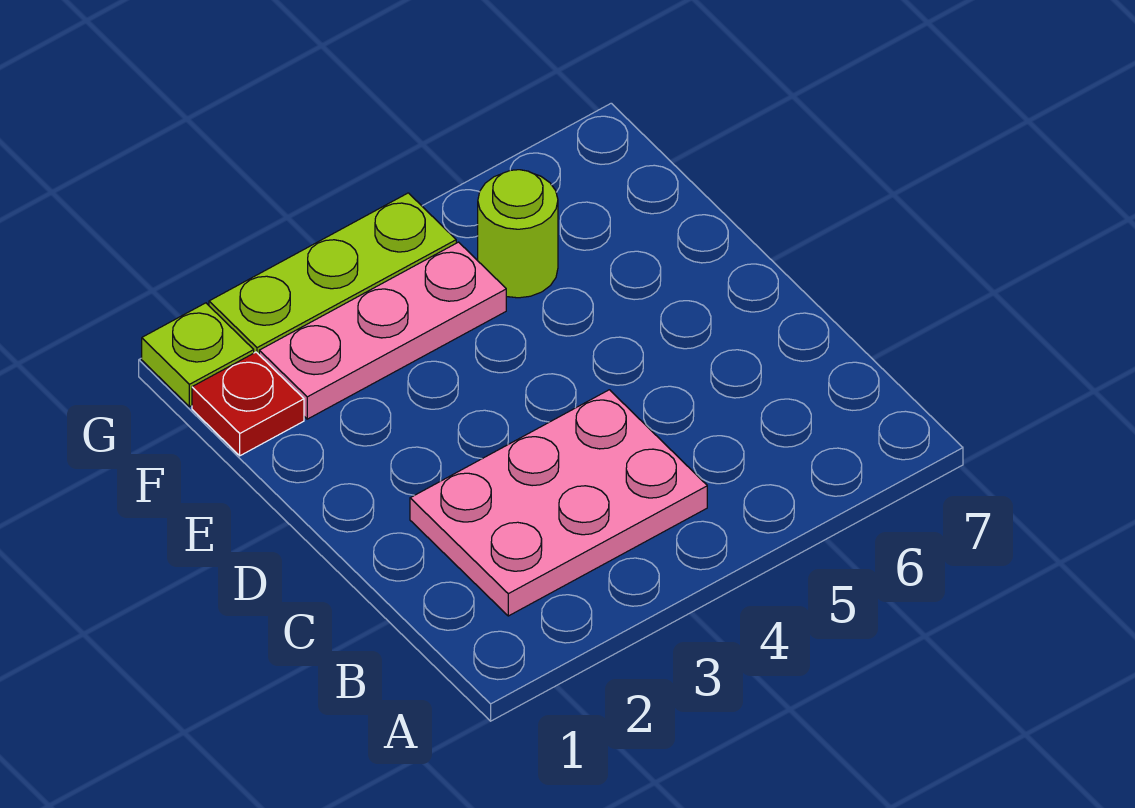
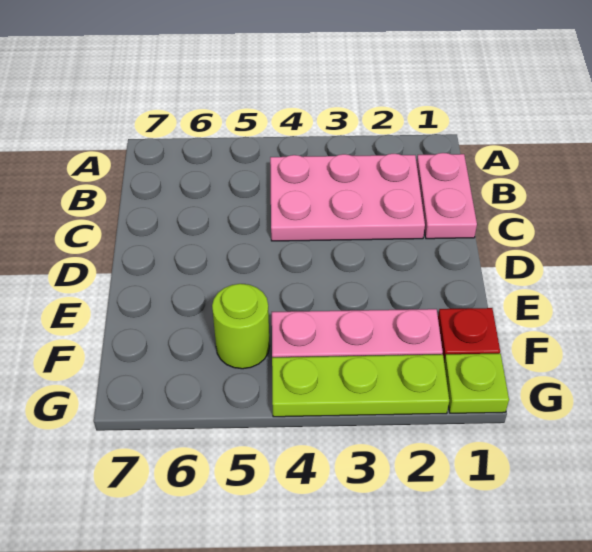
none -> pink plate B1:C1 level 1

